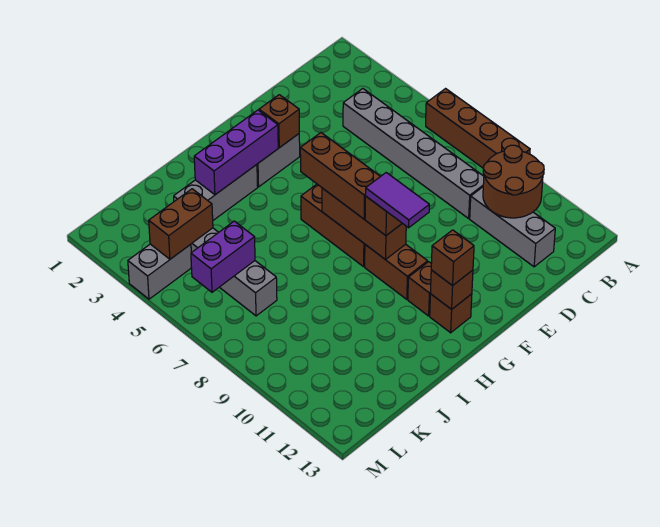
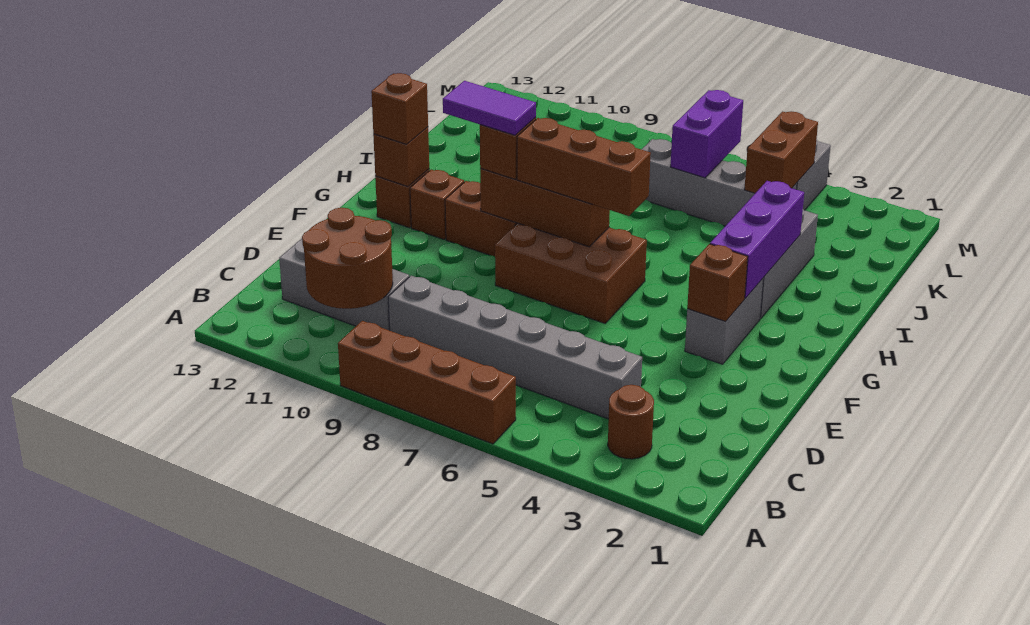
none -> brown round brick B3 level 1

